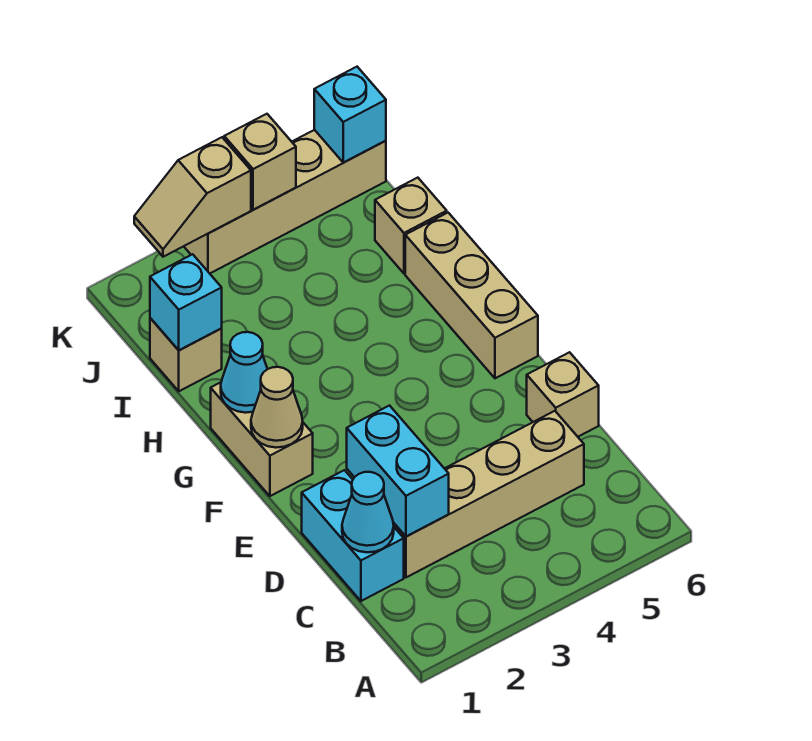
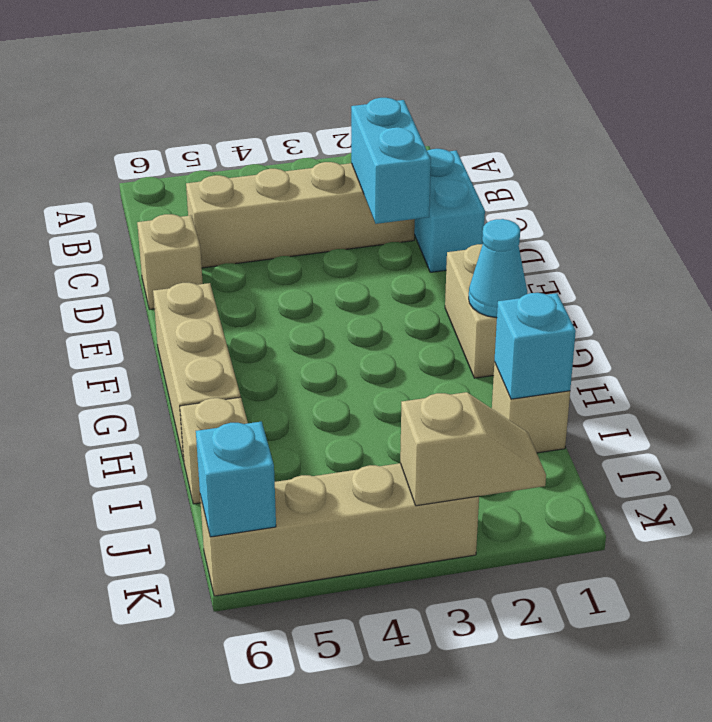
cyan cone C1 level 2 -> none
tan cone F1 level 2 -> none
tan brick K4 level 2 -> none

